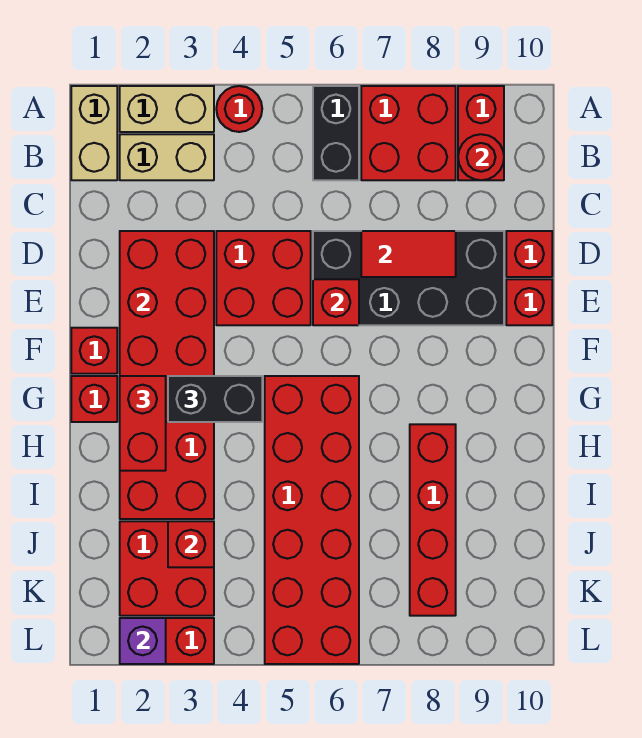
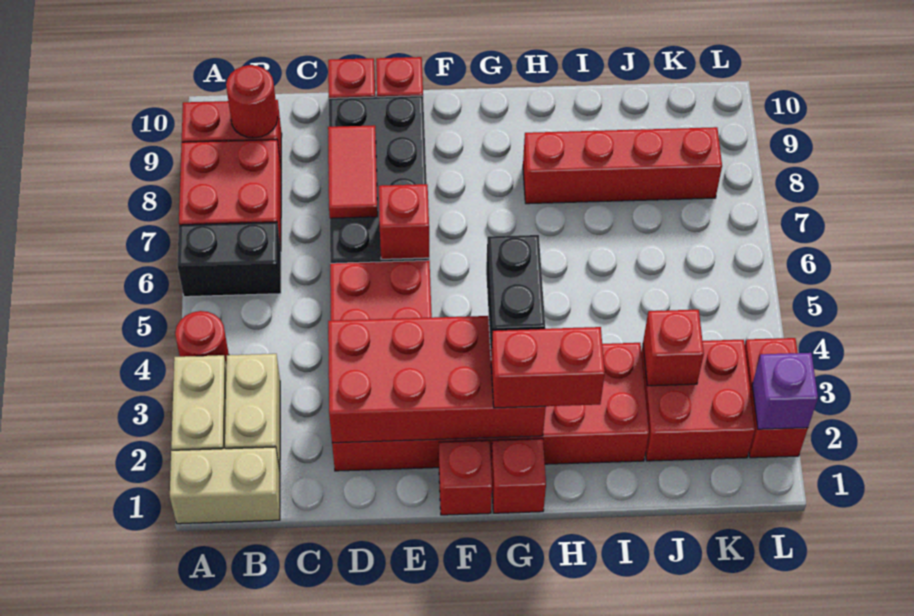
red brick G5:L6 level 1 -> none

